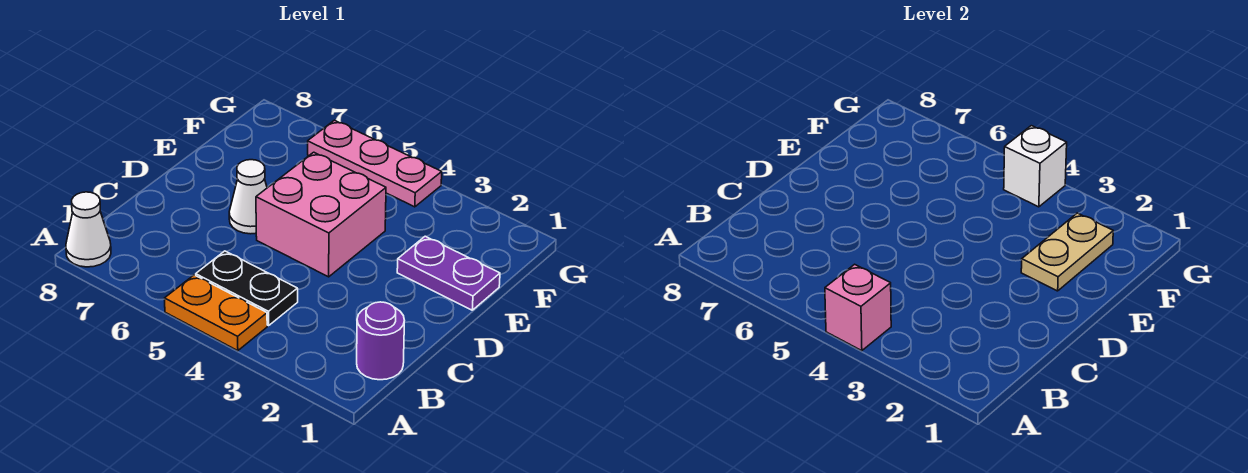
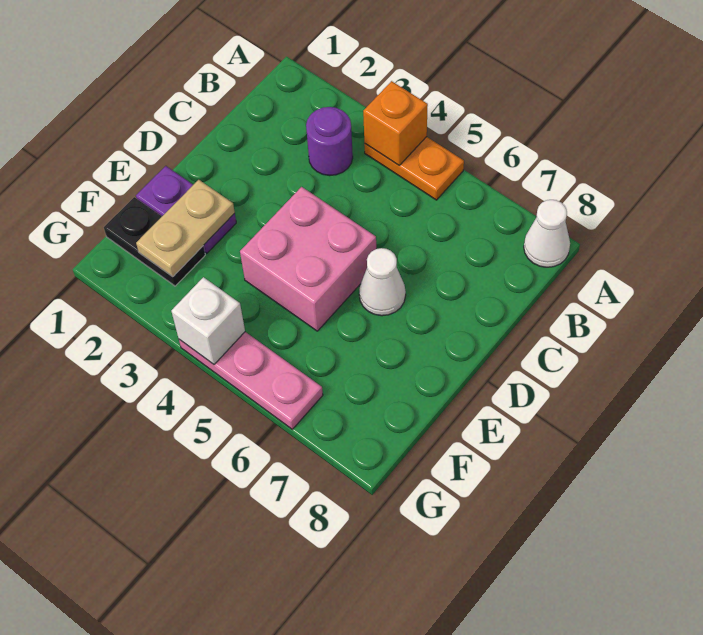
pink brick A4 level 2 -> orange brick A4 level 2
purple round brick B1 level 1 -> purple round brick B3 level 1
black plate B4:B5 level 1 -> black plate F1:F2 level 1

